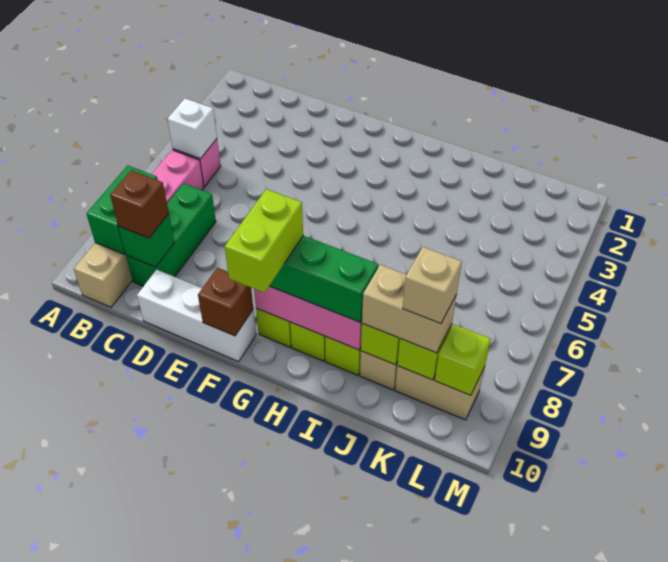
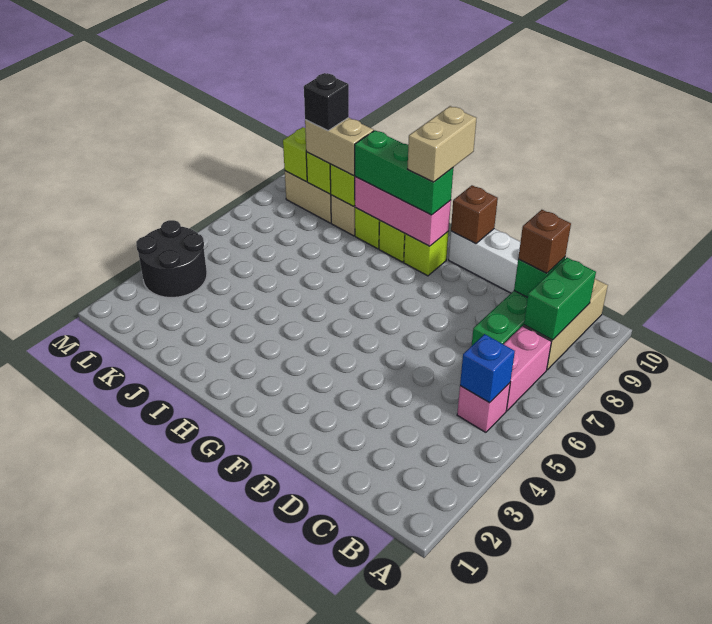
white brick B5 level 2 -> blue brick B5 level 2
lime brick G9:G10 level 4 -> tan brick G9:G10 level 4
tan brick K9 level 4 -> black brick K9 level 4
none -> black round brick L3:M4 level 1

